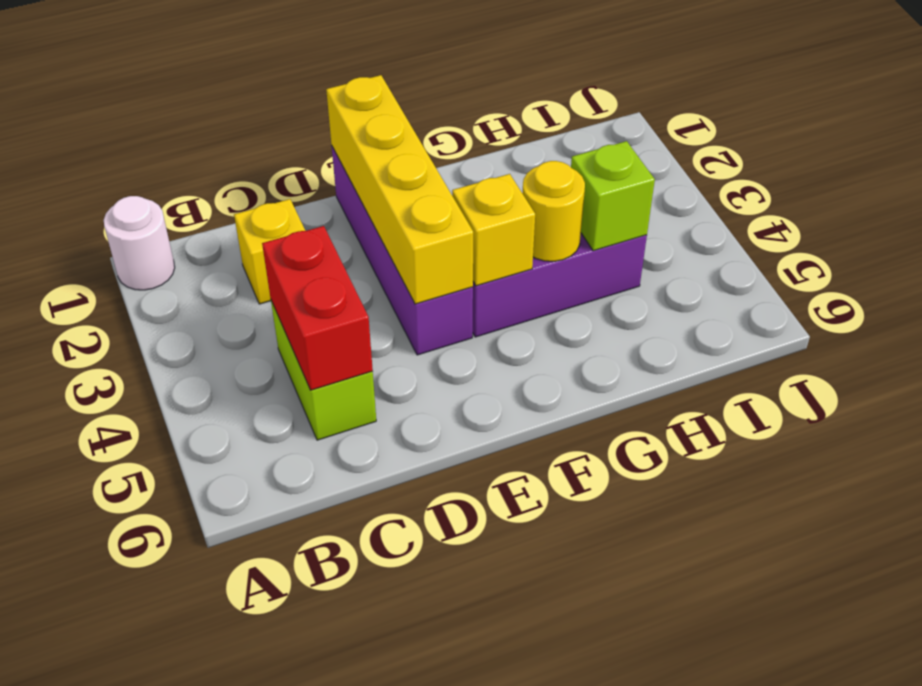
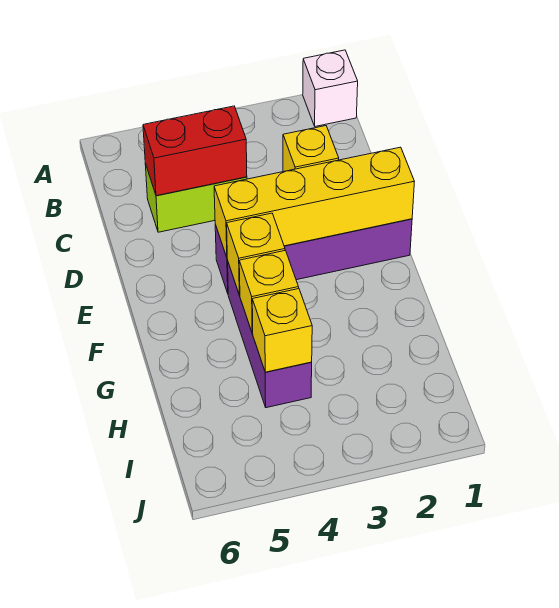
white round brick A1 level 1 -> white brick A1 level 1
yellow round brick G4 level 2 -> yellow brick G4 level 2
lime brick H4 level 2 -> yellow brick H4 level 2

